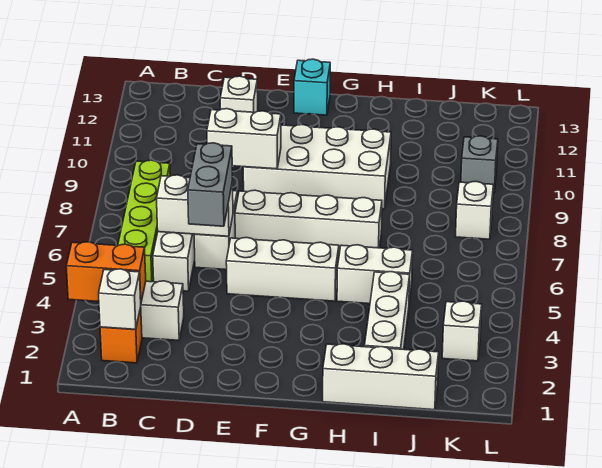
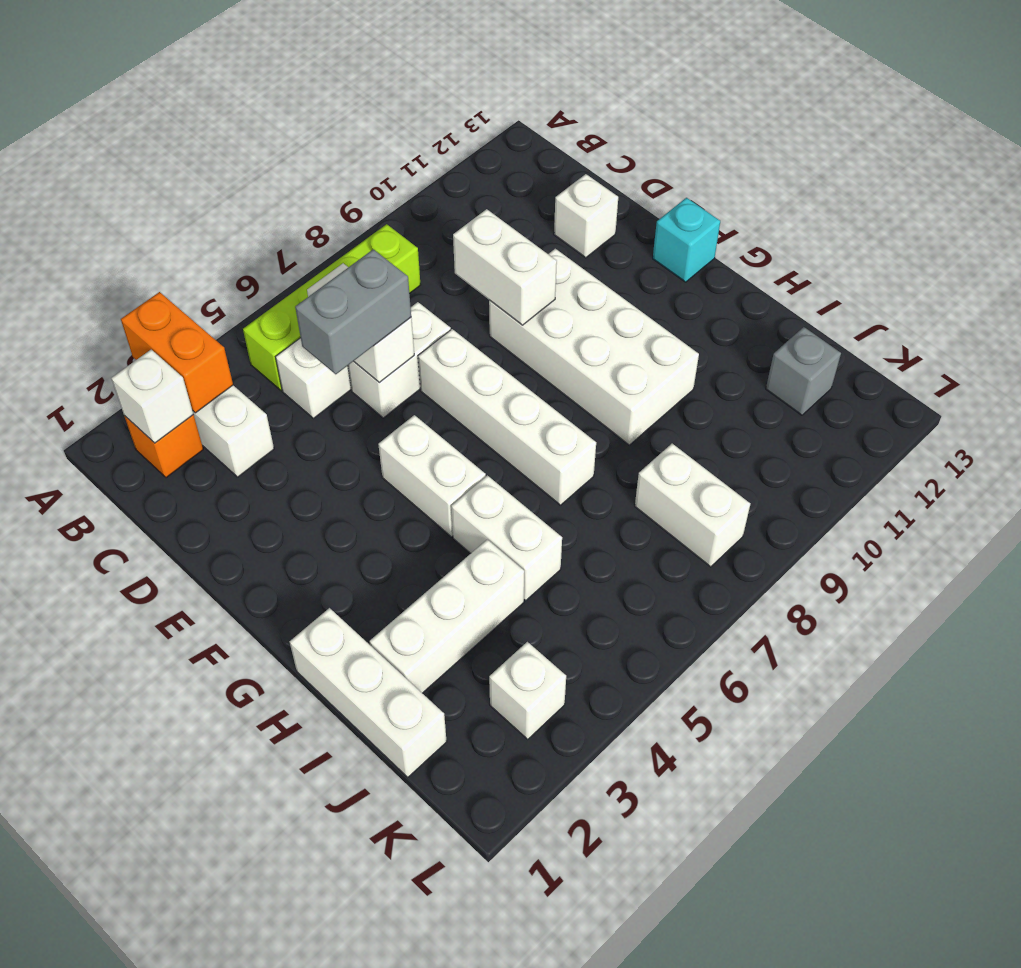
white brick E5:G5 level 1 -> white brick F5:G5 level 1
white brick K8 level 1 -> white brick J8:K8 level 1
grey brick K10 level 1 -> grey brick J12 level 1

